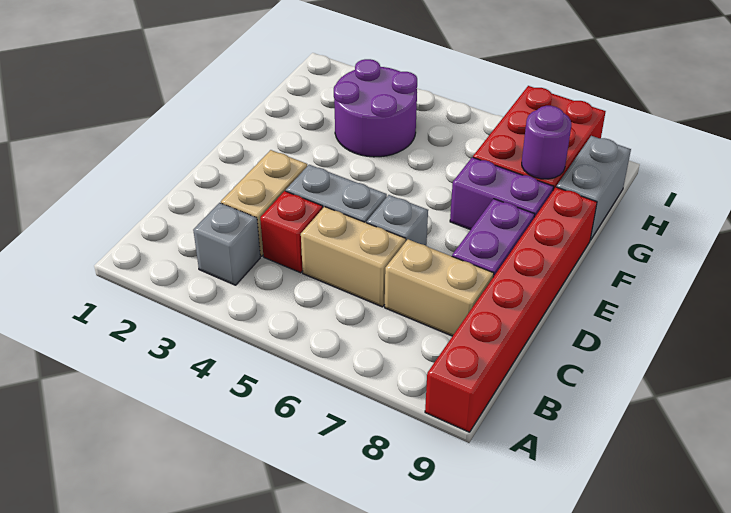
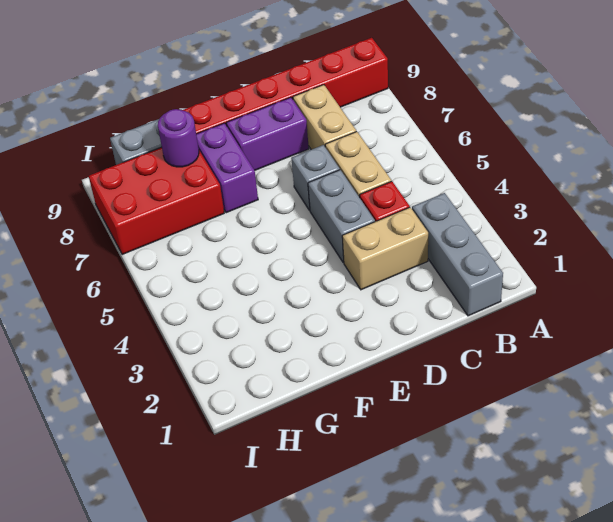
grey brick B3 level 1 -> grey brick B1:B3 level 1
purple round brick G3:H4 level 1 -> none

